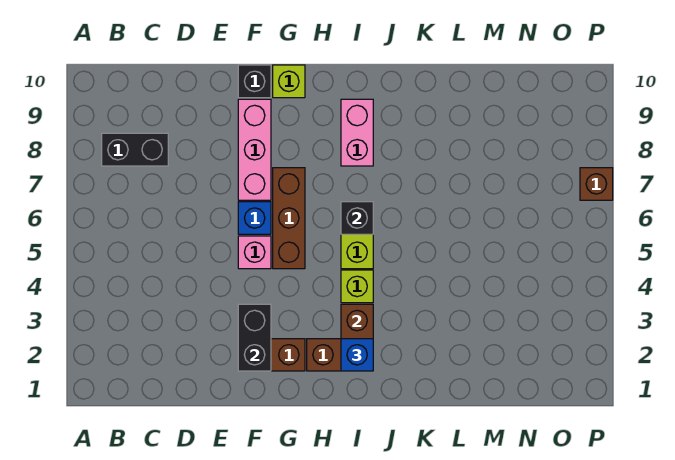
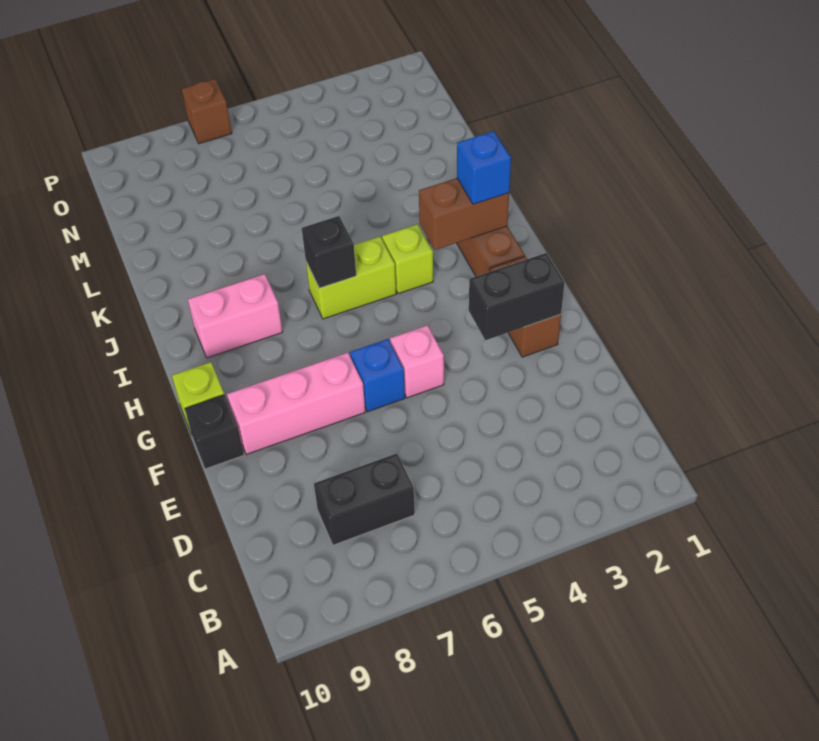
black brick B8:C8 level 1 -> black brick C7:C8 level 1
brown brick G5:G7 level 1 -> none

